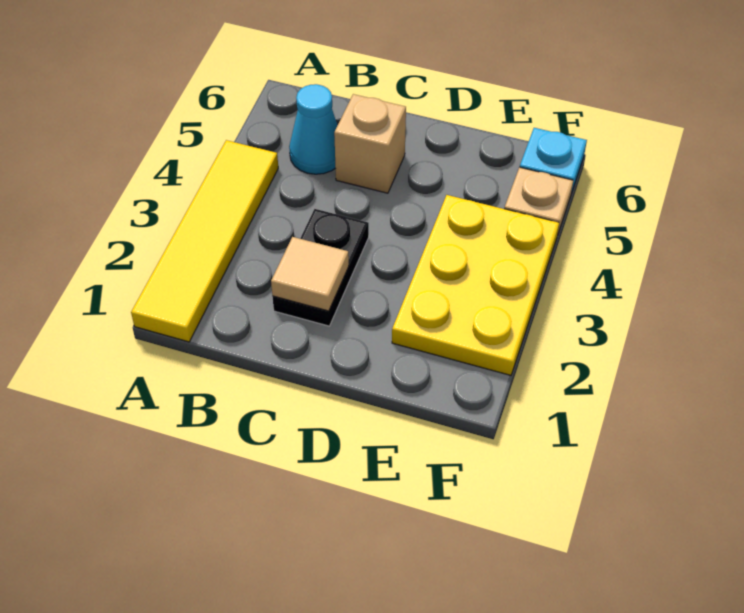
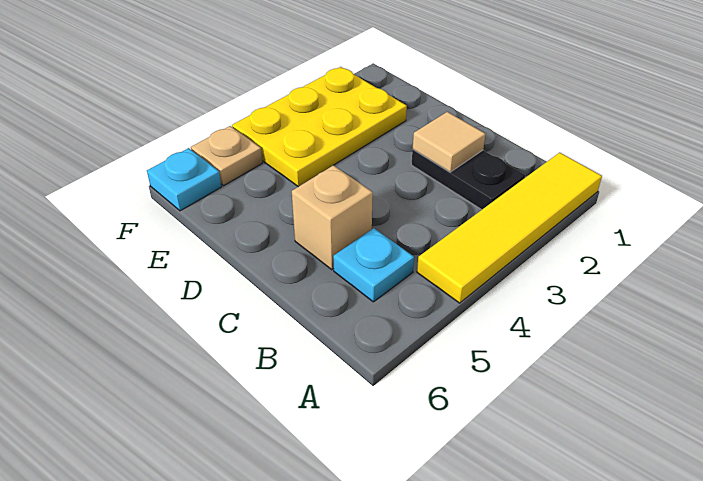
cyan cone B5 level 1 -> cyan plate B5 level 1
black plate C2:C3 level 1 -> black plate B2:C2 level 1

